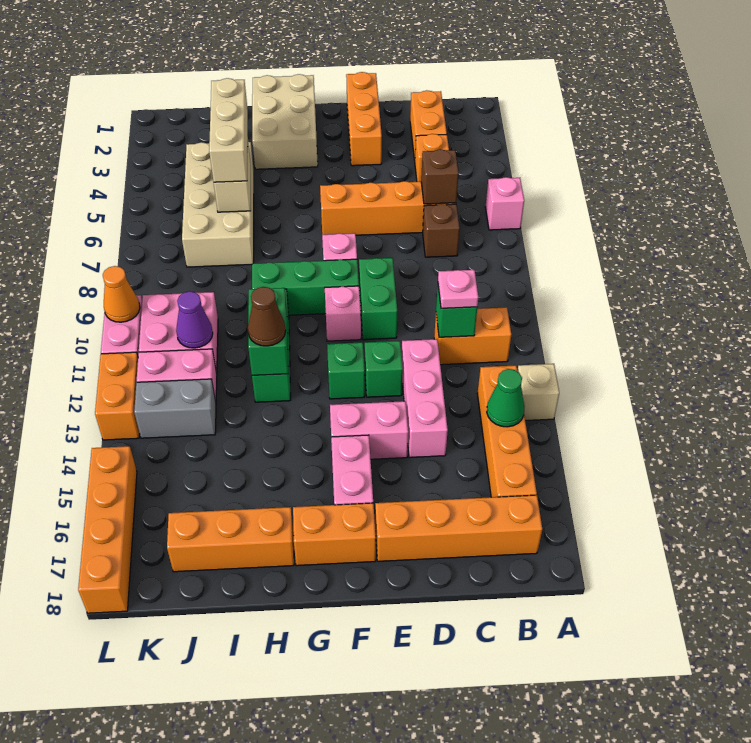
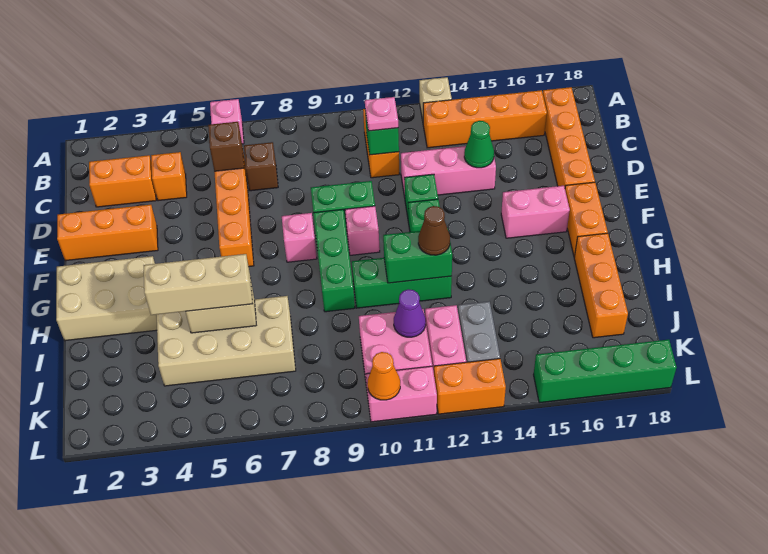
green cone B14 level 2 -> green cone D14 level 2
pink brick E14:F14 level 1 -> none
orange brick L15:L18 level 1 -> green brick L15:L18 level 1

